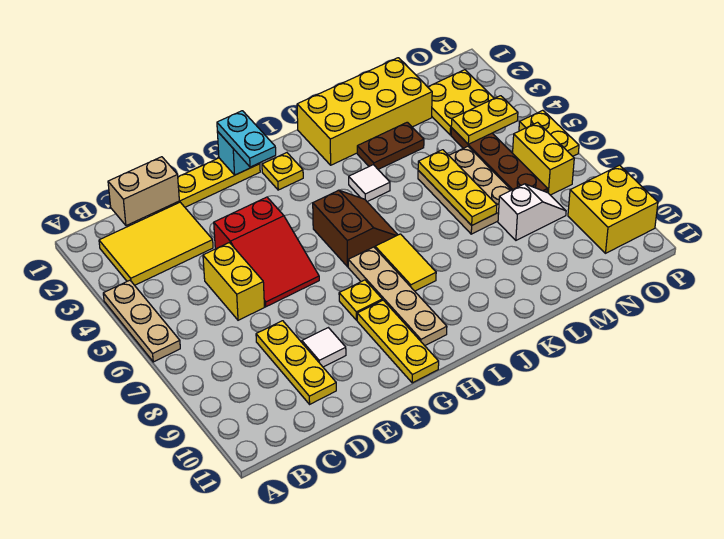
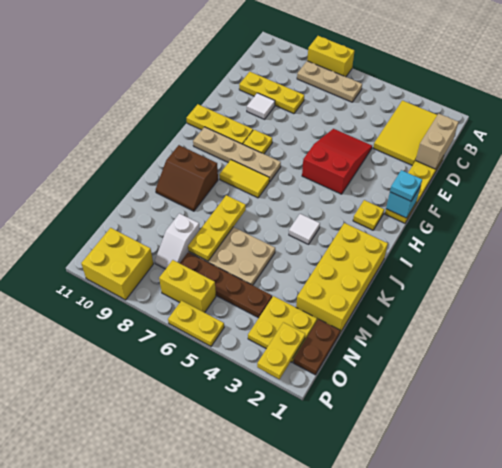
tan plate A4:A6 level 1 -> tan plate B6:B8 level 1
yellow brick D5:D6 level 1 -> yellow brick A7:A8 level 1
red slope E4:F6 level 1 top 4 -> red slope E4:G5 level 1 top G
cyan plate G1:G2 level 3 -> cyan plate G1 level 3
brown slope H5:I6 level 1 top H -> brown slope J9:K10 level 1 top J
brown plate K3:L3 level 1 -> brown plate N1:O1 level 1
yellow plate L5:L7 level 2 -> yellow plate K7:M7 level 2
yellow plate N4:O4 level 2 -> yellow plate O2:P2 level 2

